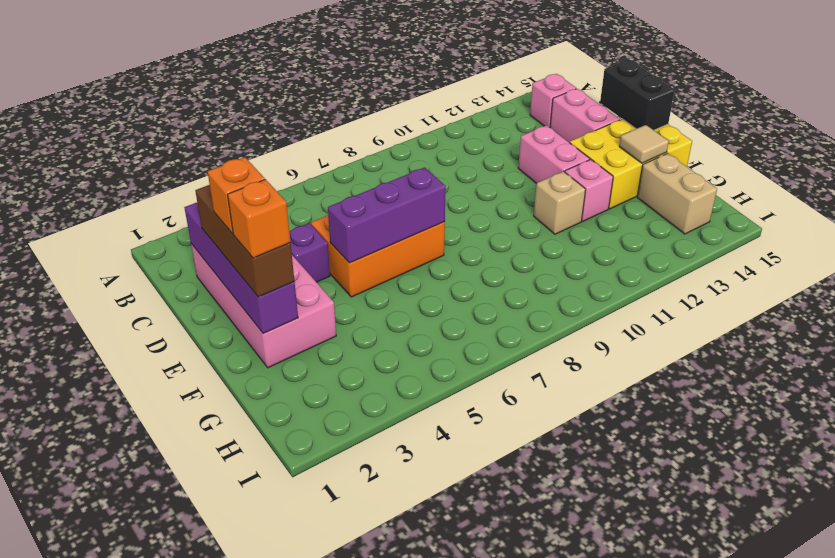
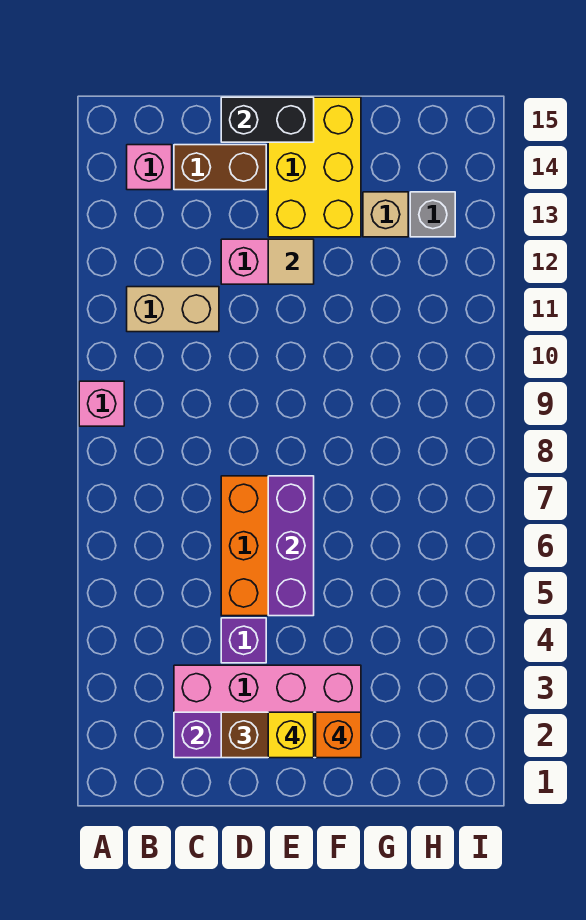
pink brick C14:D14 level 1 -> brown brick C14:D14 level 1
orange brick E2 level 4 -> yellow brick E2 level 4
tan brick F11 level 1 -> tan brick G13 level 1
pink brick F12 level 1 -> pink brick A9 level 1
tan tile F14 level 2 -> tan tile E12 level 2
tan brick G14:H14 level 1 -> tan brick B11:C11 level 1
none -> grey brick H13 level 1

